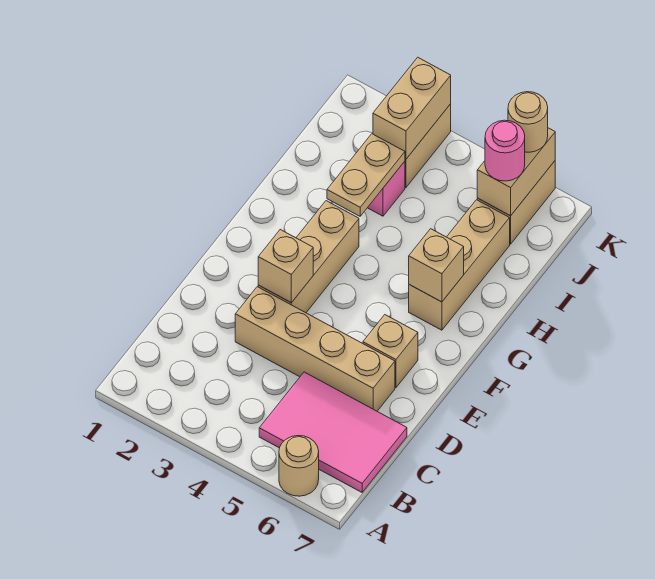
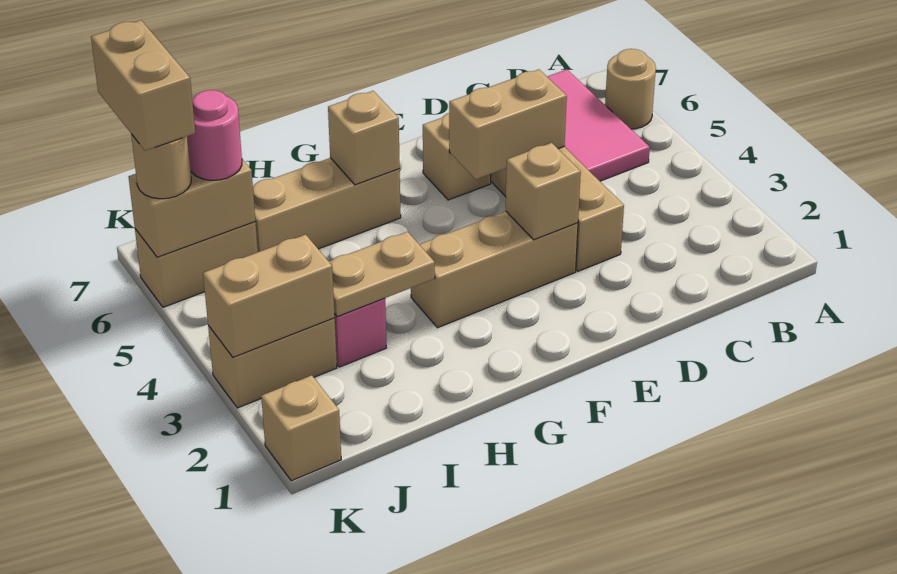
none -> tan brick D5:E5 level 2
none -> tan brick K1 level 1
none -> tan brick K6:K7 level 4

